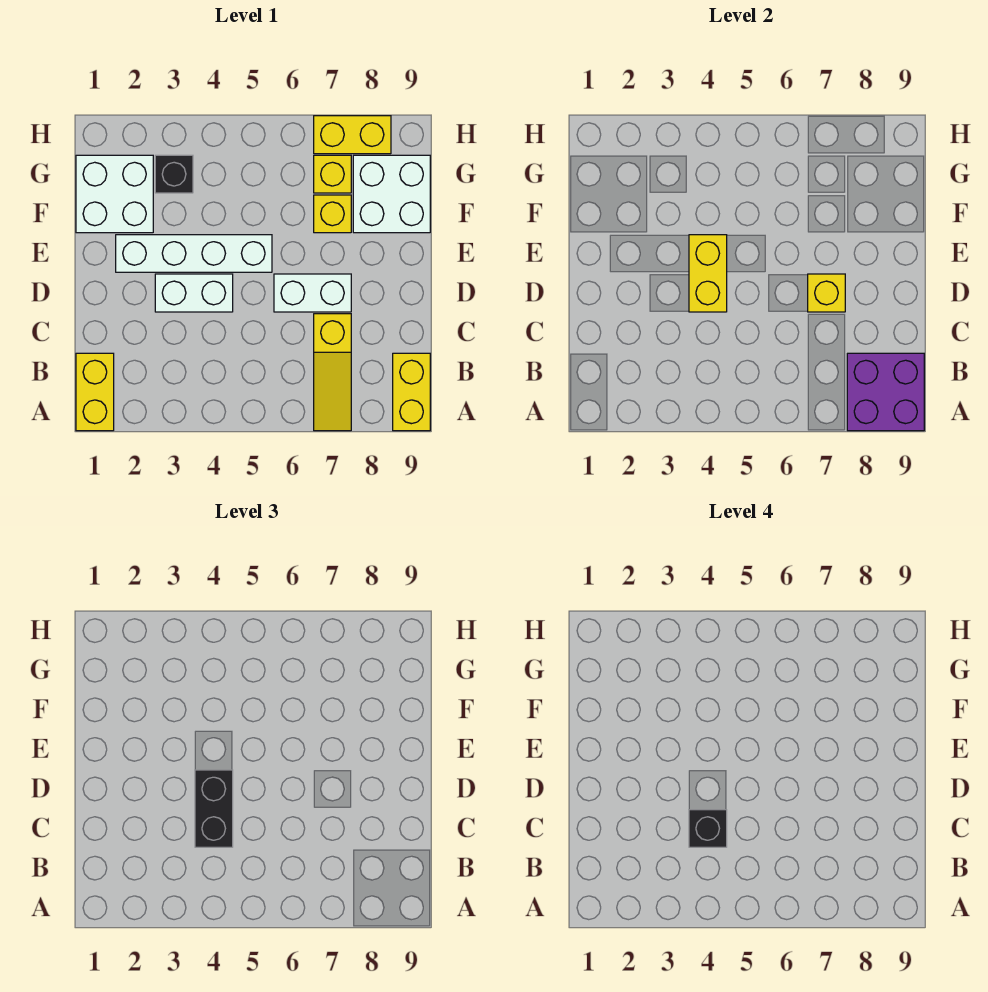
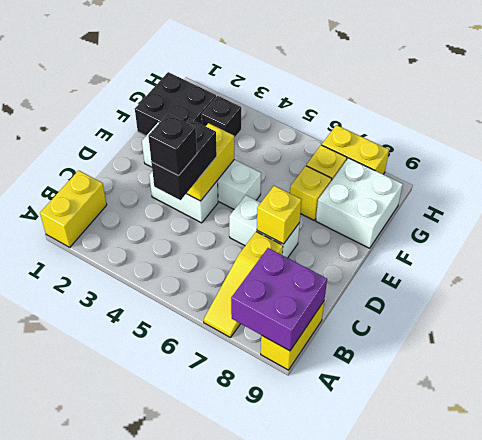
white brick F1:G2 level 1 -> black brick F1:G2 level 1

